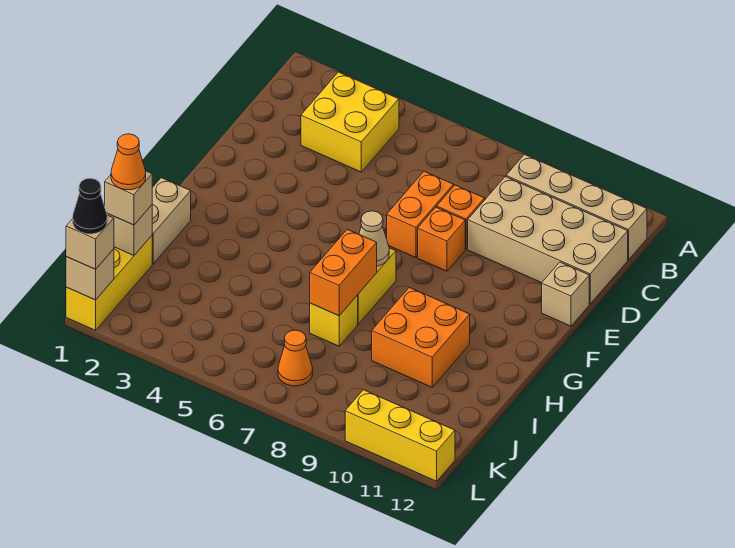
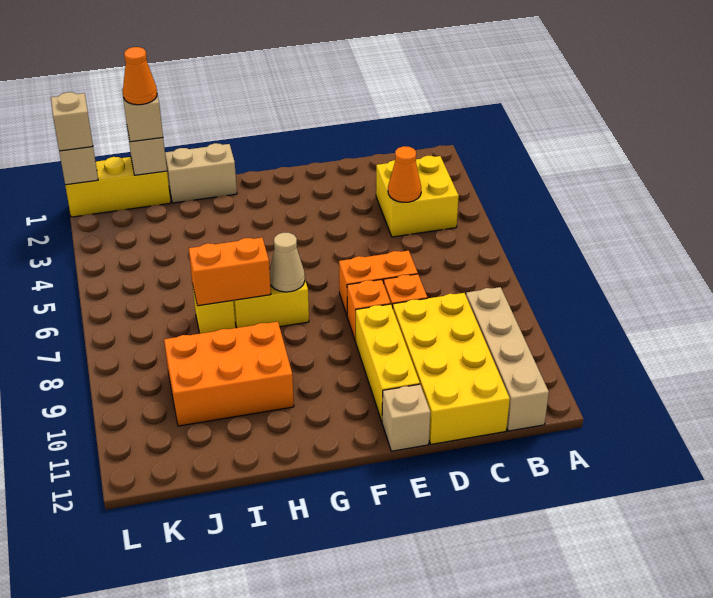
tan brick C9:D12 level 1 -> yellow brick C9:D12 level 1
orange brick H9:I10 level 1 -> orange brick H9:J10 level 1
orange cone K7 level 1 -> orange cone C4 level 2
black cone L1 level 4 -> none
yellow brick L10:L12 level 1 -> yellow brick E9:E11 level 1

